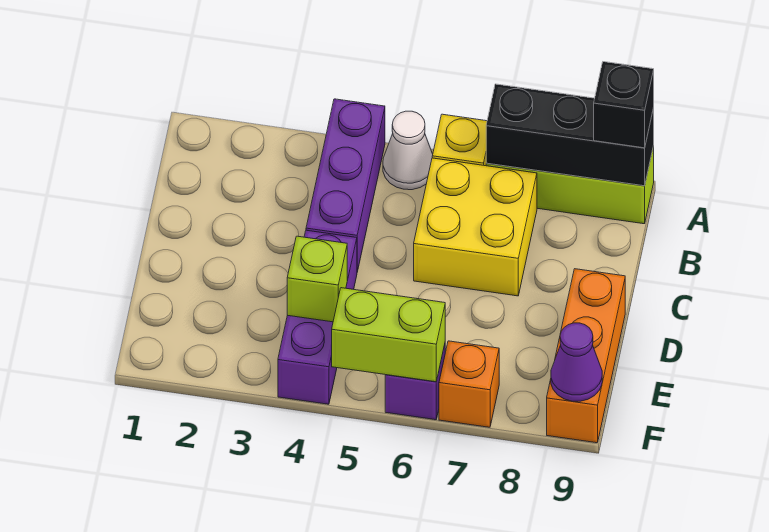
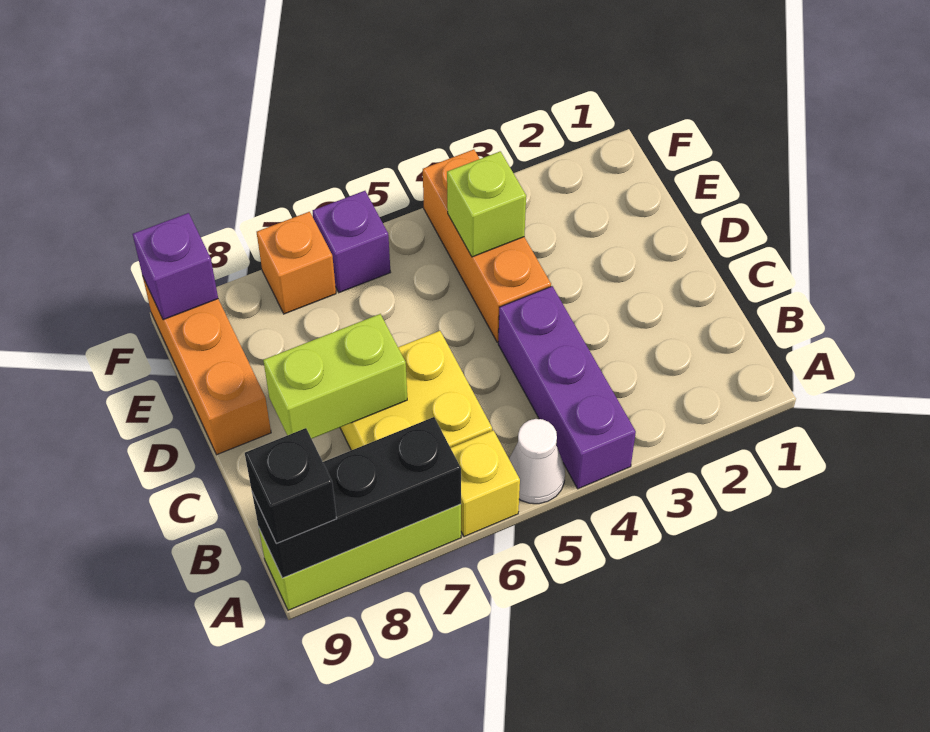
purple brick D4:F4 level 1 -> orange brick D4:F4 level 1
lime brick F5:F6 level 2 -> lime brick C7:C8 level 2
purple cone F9 level 2 -> purple brick F9 level 2

